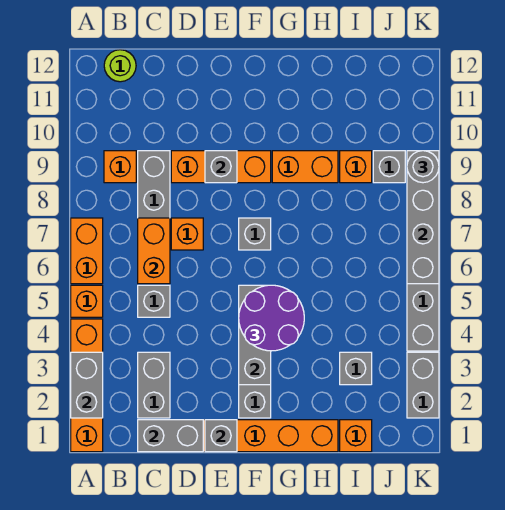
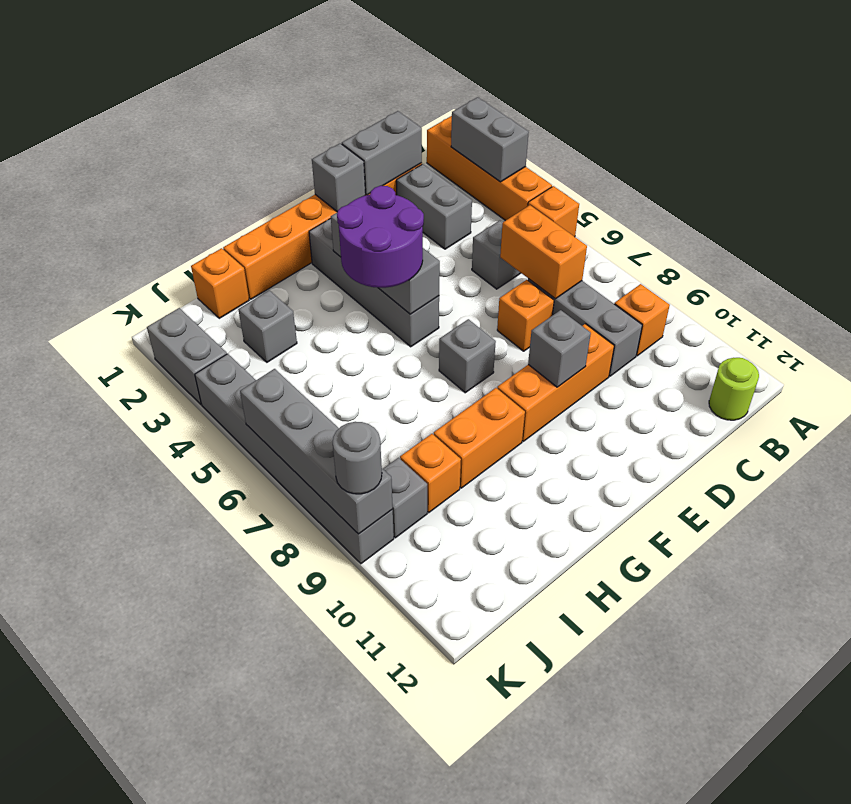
orange brick A6:A7 level 1 -> none

